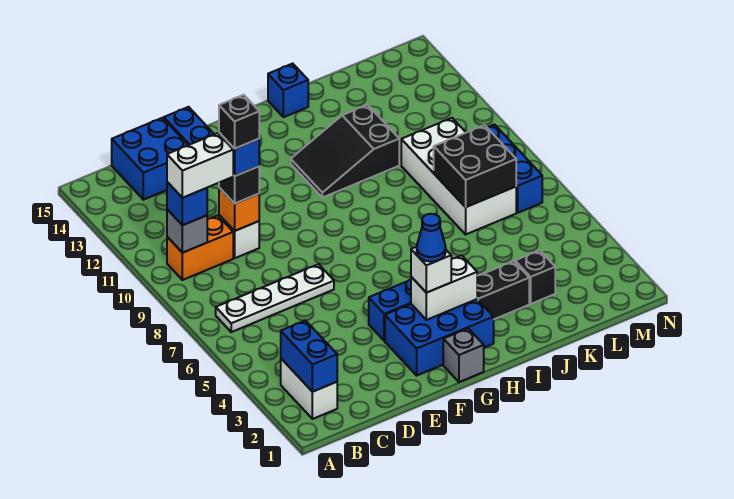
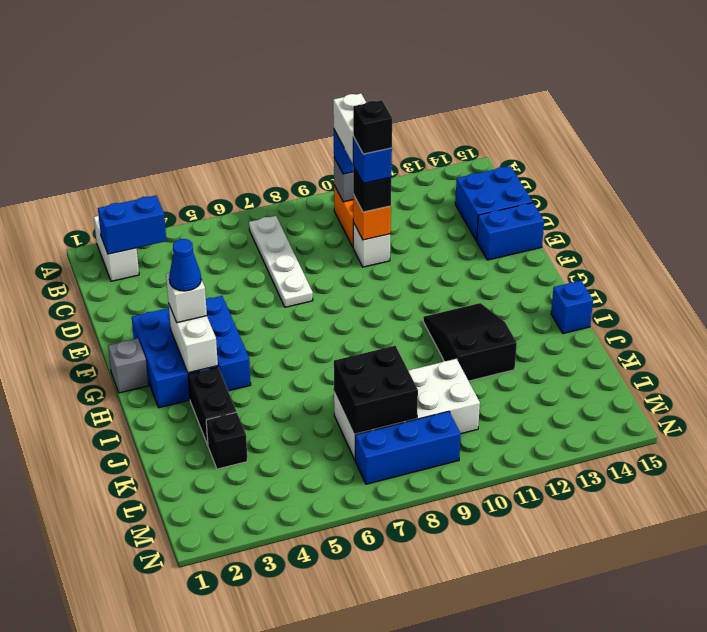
white brick B2:B3 level 1 -> white brick A2:B2 level 1

